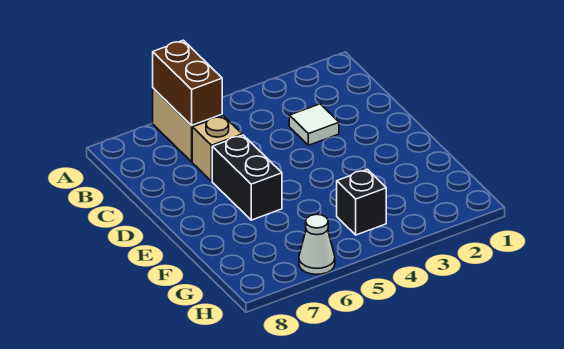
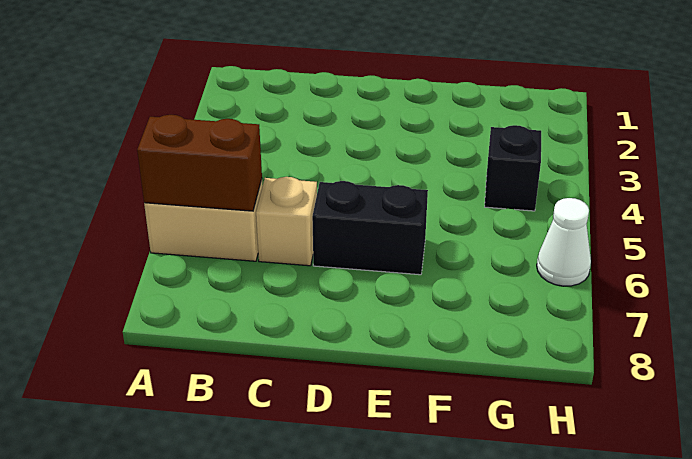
white tile C3 level 1 -> none

